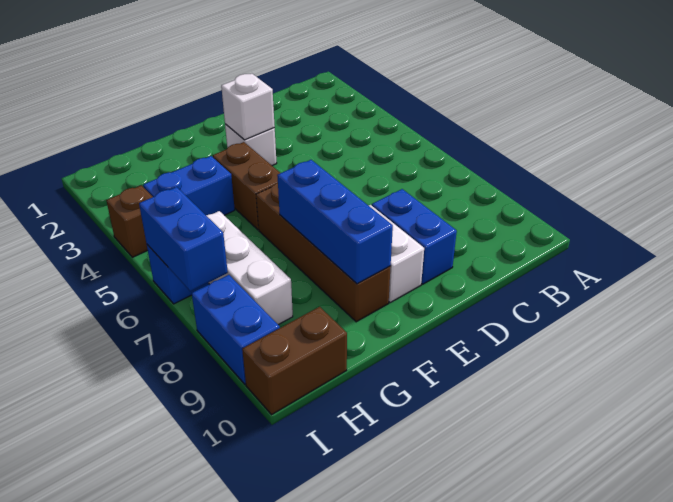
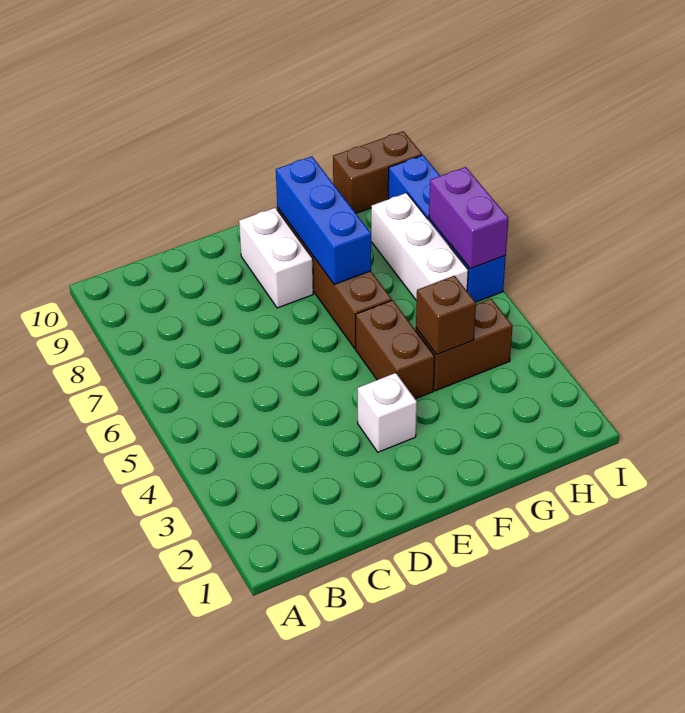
blue brick D8:D9 level 1 -> none
white brick E3 level 2 -> none
blue brick G4:H4 level 1 -> brown brick G4:H4 level 1
brown brick I4 level 1 -> brown brick G4 level 2
blue brick I6:I7 level 2 -> purple brick I6:I7 level 2

